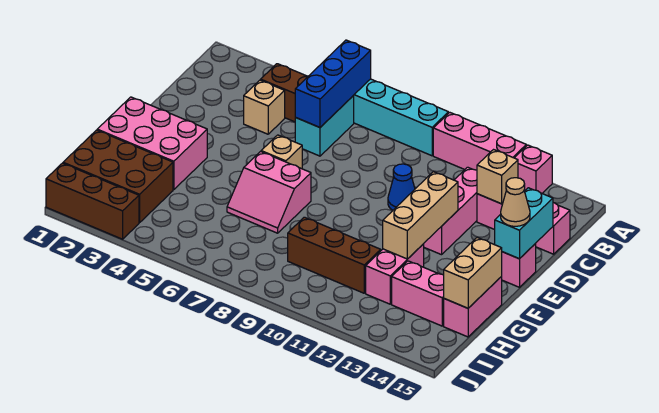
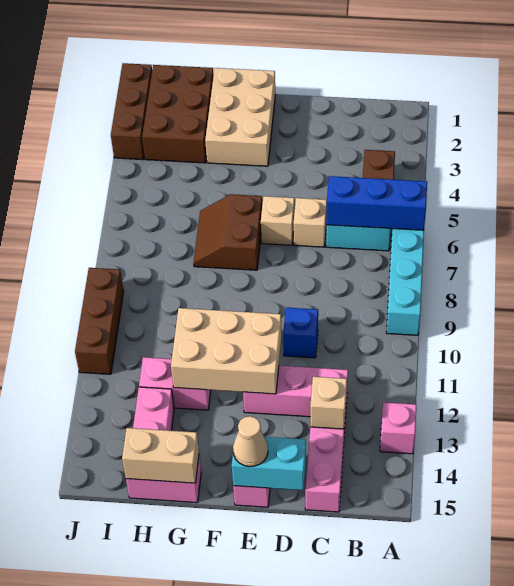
pink brick A10:A12 level 1 -> none
tan brick C4 level 1 -> tan brick D6 level 1
blue cone D10 level 1 -> blue brick D10 level 1
tan brick E12:G12 level 2 -> tan brick E11:G12 level 2
pink brick F1:G3 level 1 -> tan brick F1:G3 level 1
pink slope F6:G7 level 1 top F -> brown slope F6:G7 level 1 top F
brown brick H9:H11 level 1 -> brown brick J9:J11 level 1

